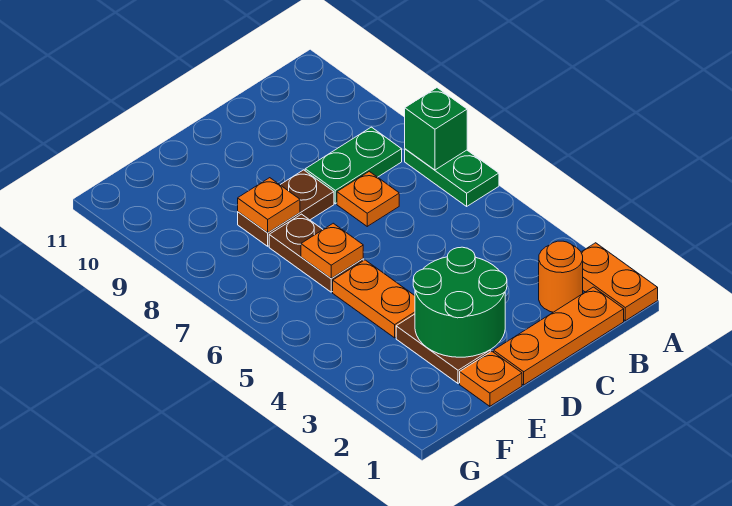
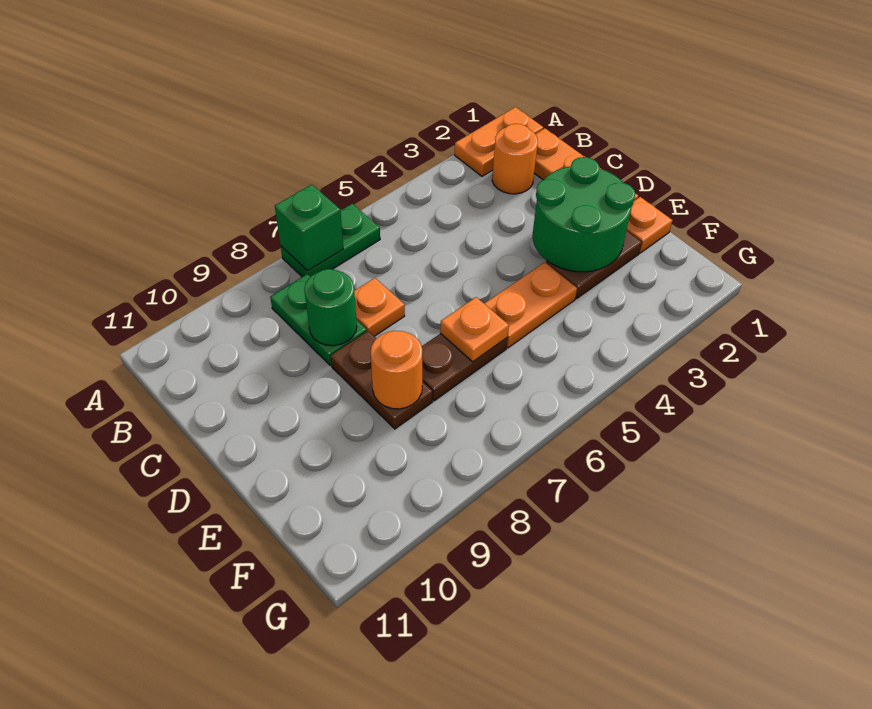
none -> green round brick C8 level 2
orange plate E8 level 2 -> orange round brick E8 level 2

